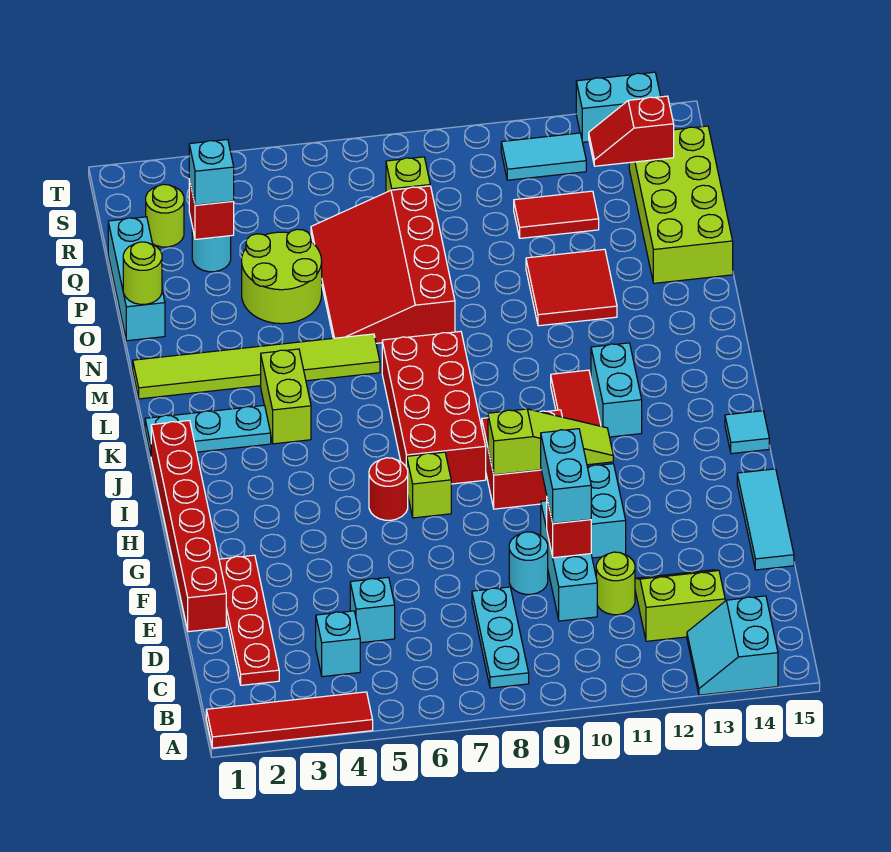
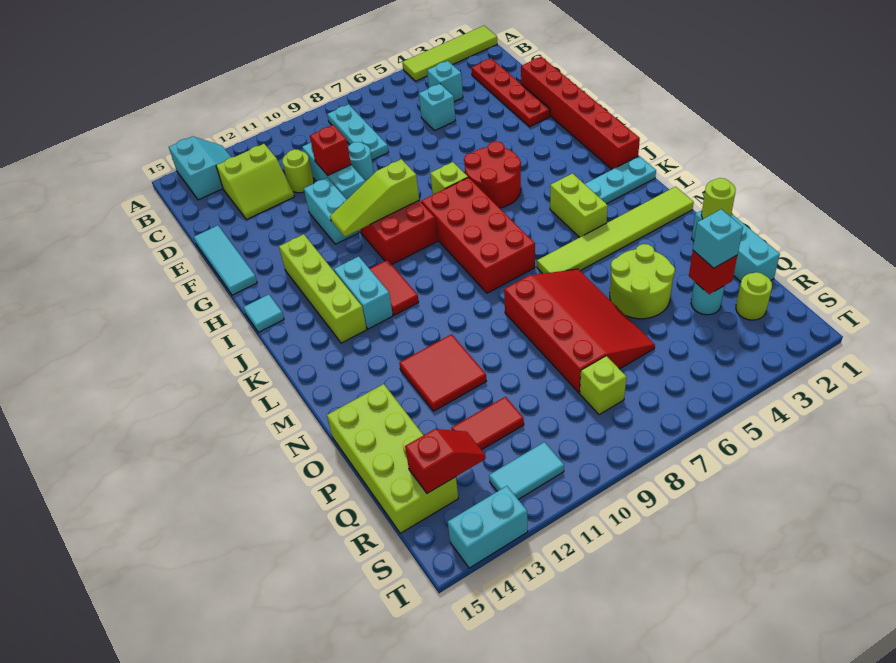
red tile A1:A4 level 1 -> lime tile A1:A4 level 1
cyan brick E10:F10 level 3 -> none
red round brick H6 level 1 -> red round brick H5:I6 level 1
none -> lime brick H13:K13 level 1

